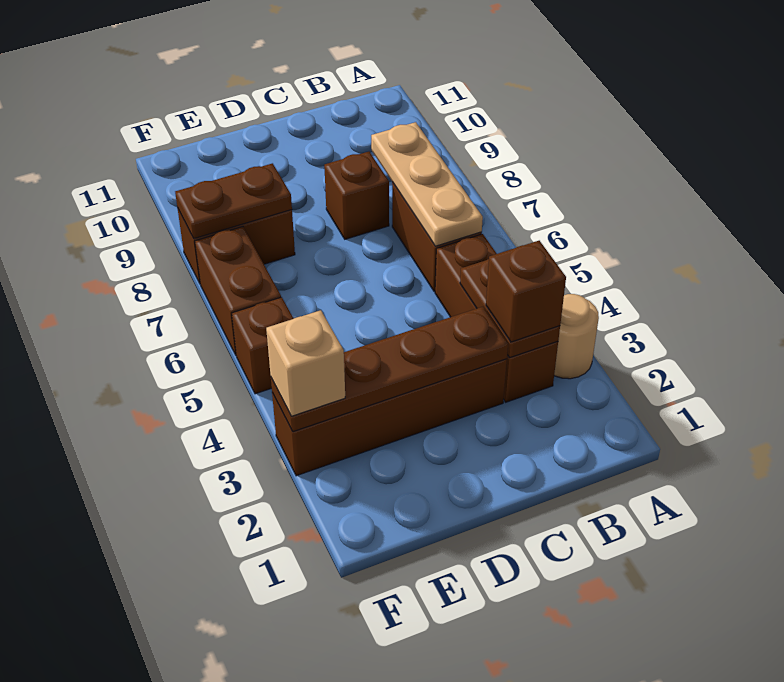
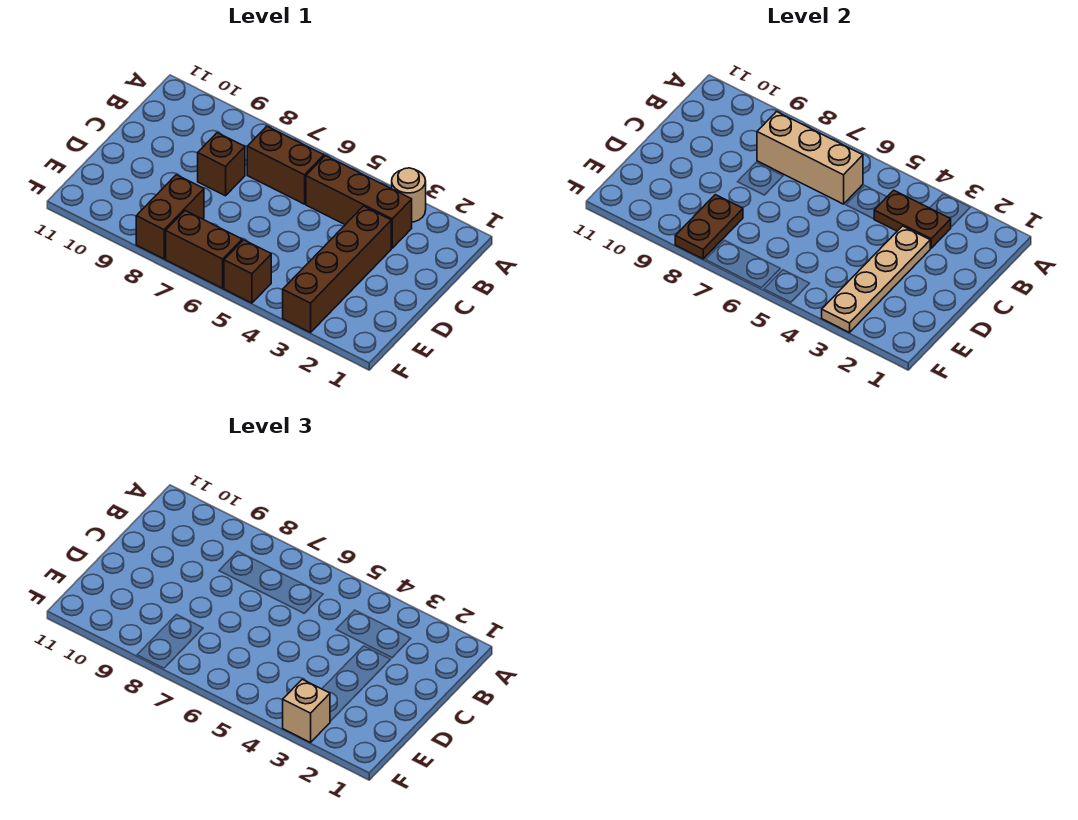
brown brick B3 level 3 -> none
tan plate B6:B8 level 2 -> tan brick B6:B8 level 2
brown plate C3:F3 level 2 -> tan plate C3:F3 level 2

